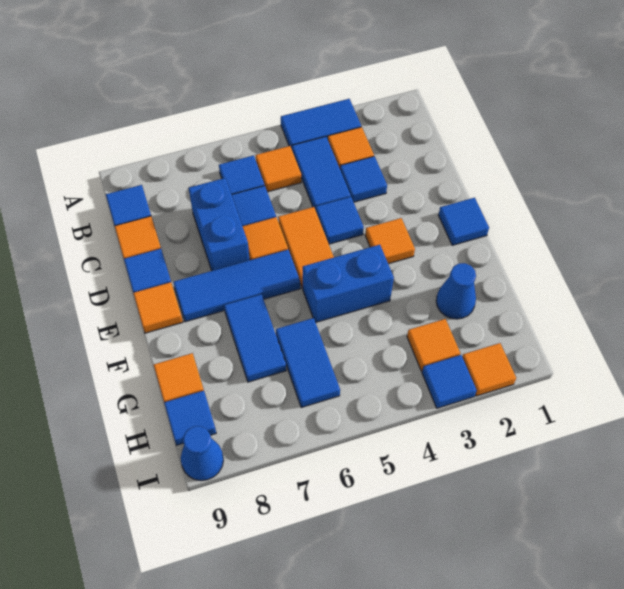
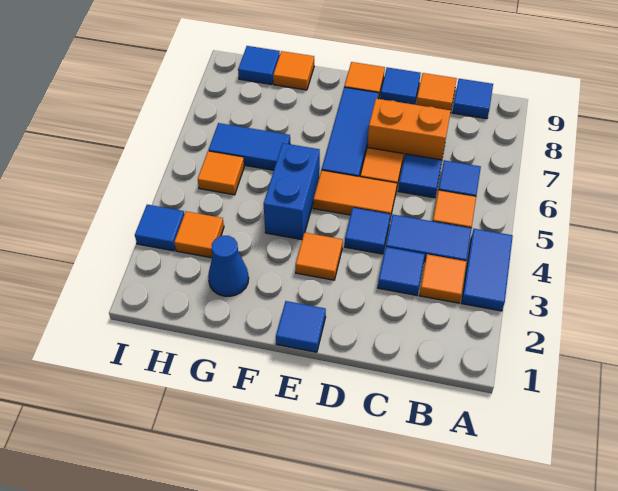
blue brick C7:D7 level 1 -> orange brick C7:D7 level 1
blue tile F7:G7 level 1 -> none
orange tile I2 level 1 -> orange tile H5 level 1
blue cone I9 level 1 -> none

